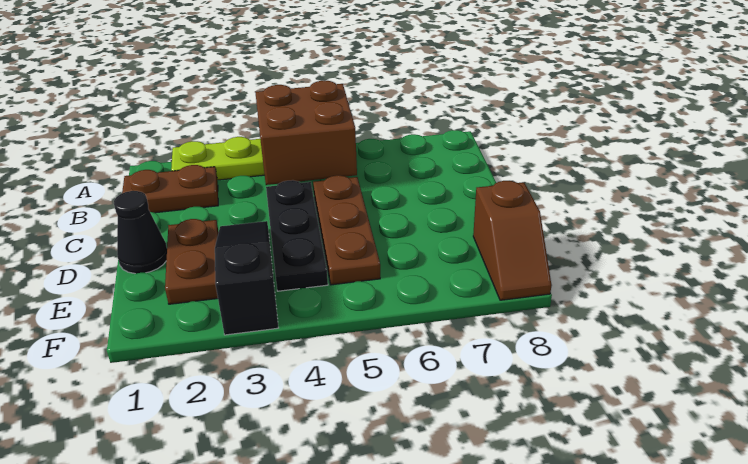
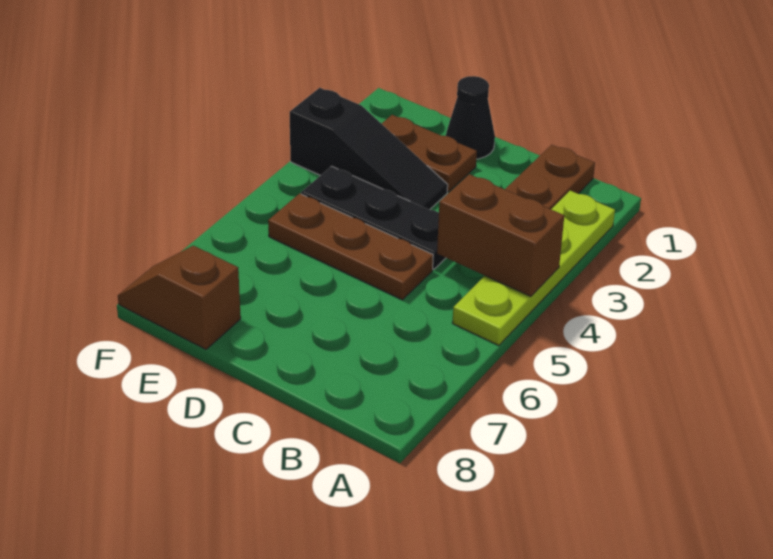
brown brick A4:B5 level 2 -> brown brick A4:B4 level 2

